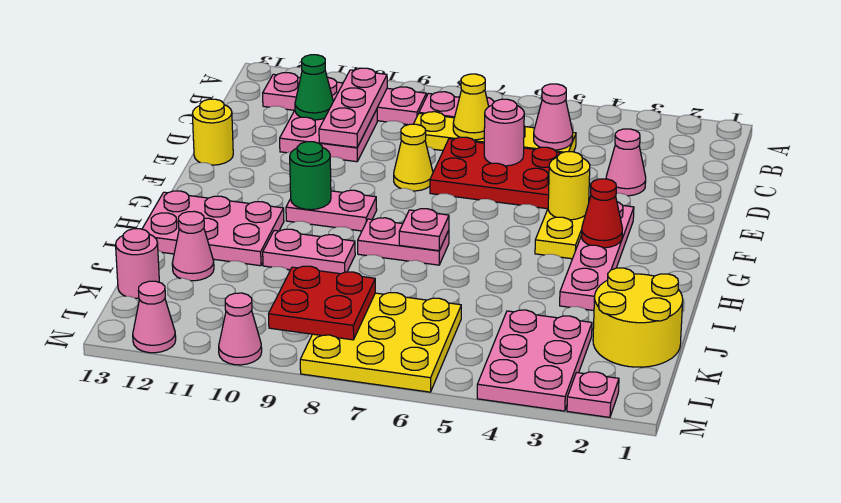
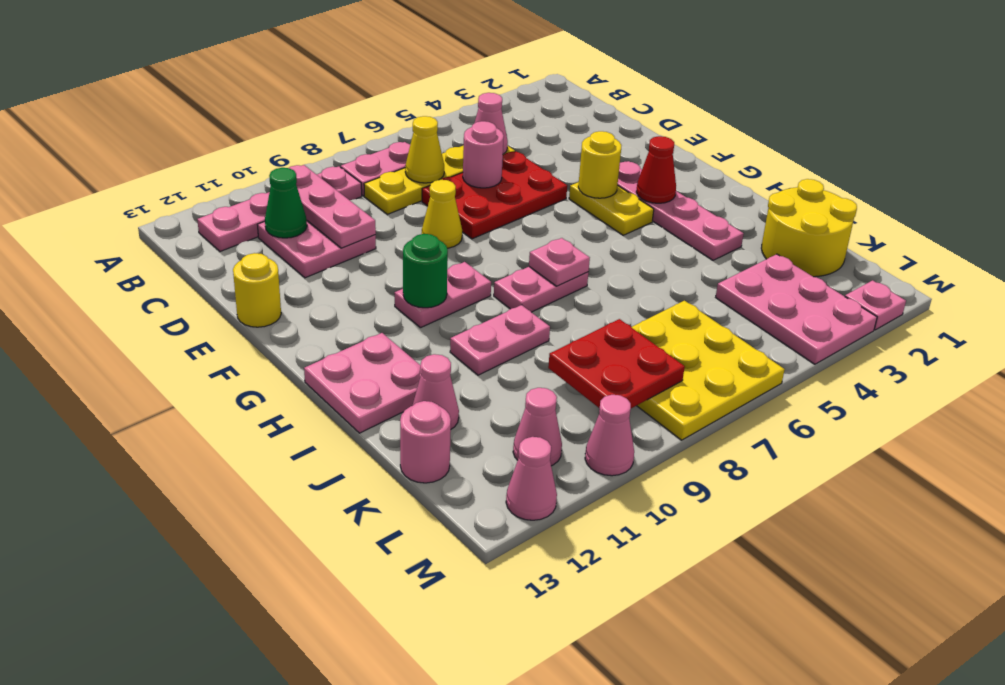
pink cone D3 level 1 -> pink cone L11 level 1
pink plate H11:I13 level 1 -> pink plate H12:I13 level 1

